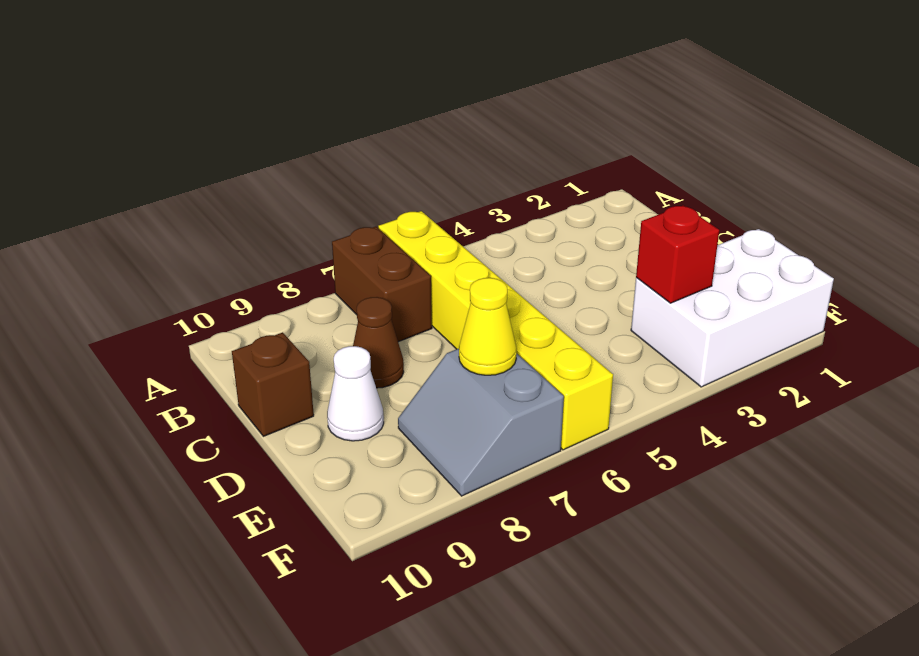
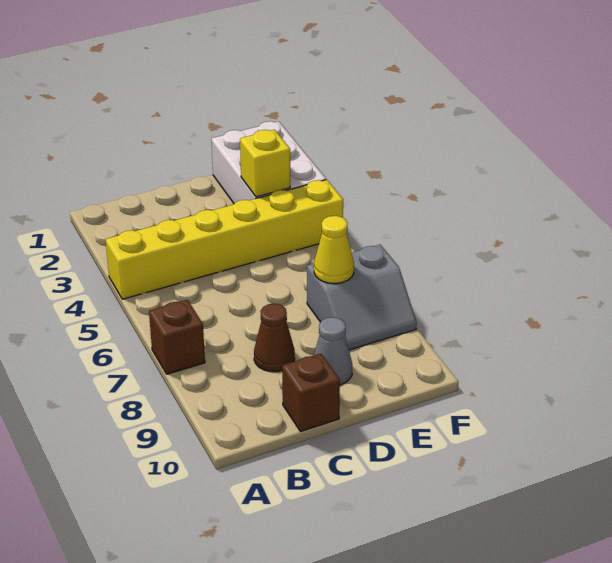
yellow brick A6:F6 level 1 -> yellow brick A4:F4 level 1
brown brick A7:B7 level 1 -> brown brick A7 level 1
white cone D9 level 1 -> grey cone D9 level 1
red brick E3 level 2 -> yellow brick E3 level 2

